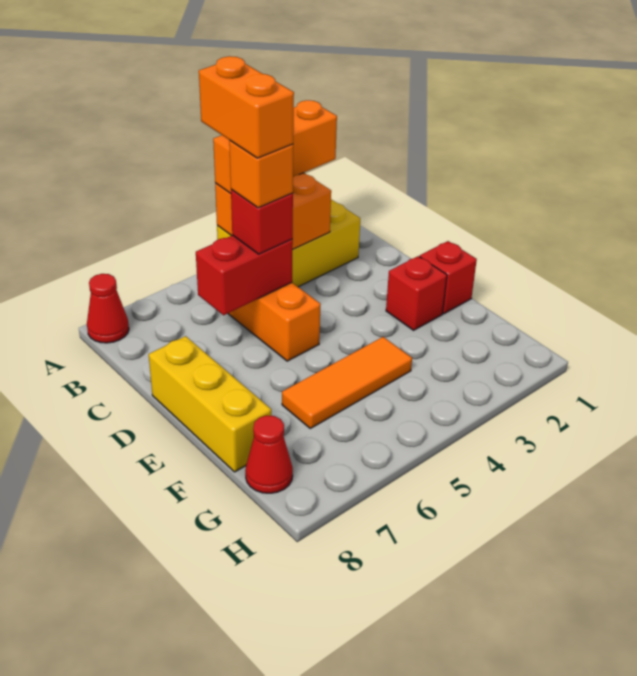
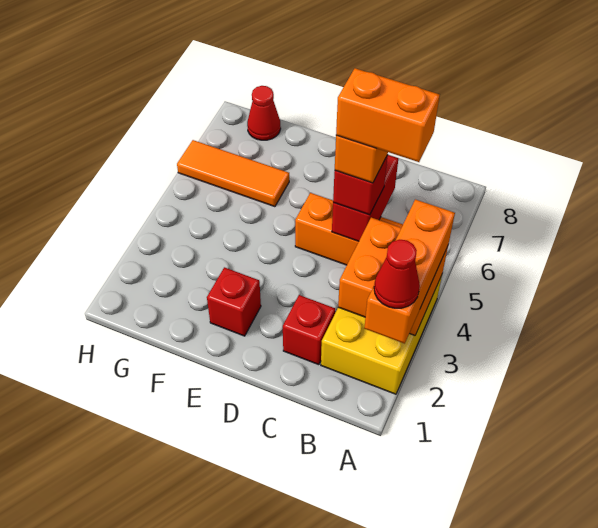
red cone A8 level 1 -> red cone A2 level 4
yellow brick D8:F8 level 1 -> none
red brick E1 level 1 -> red brick C2 level 1
orange tile F4:F6 level 1 -> orange tile F6:H6 level 1

